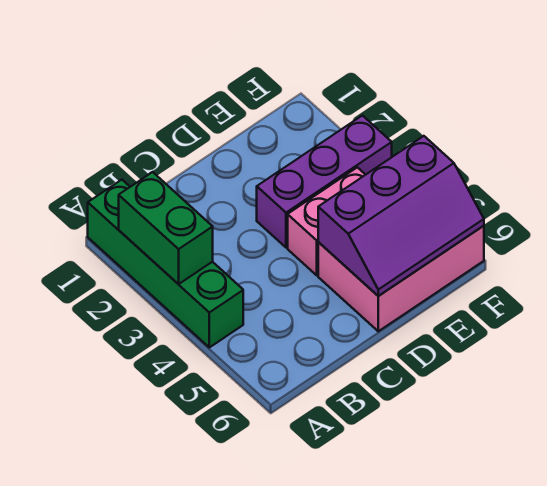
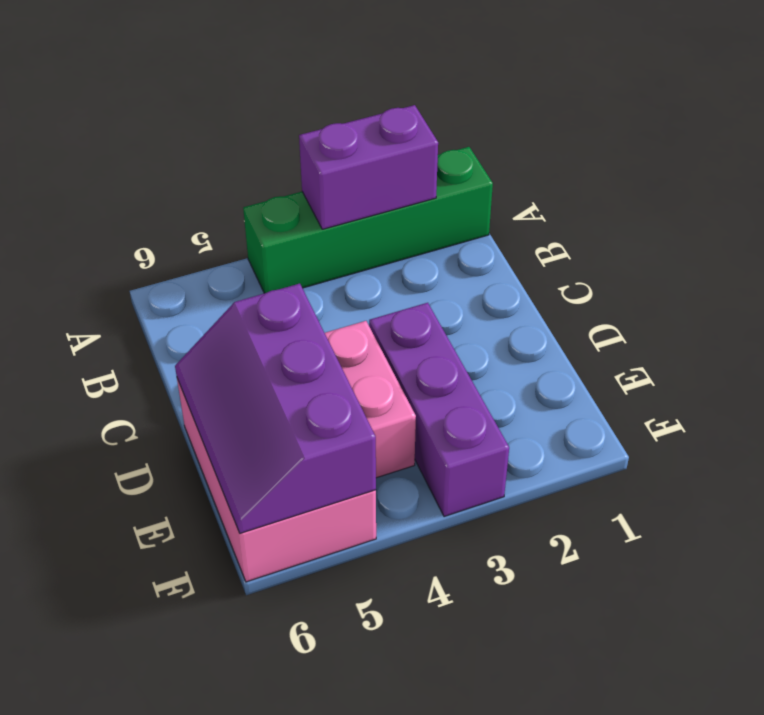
green brick A2:A3 level 2 -> purple brick A2:A3 level 2

